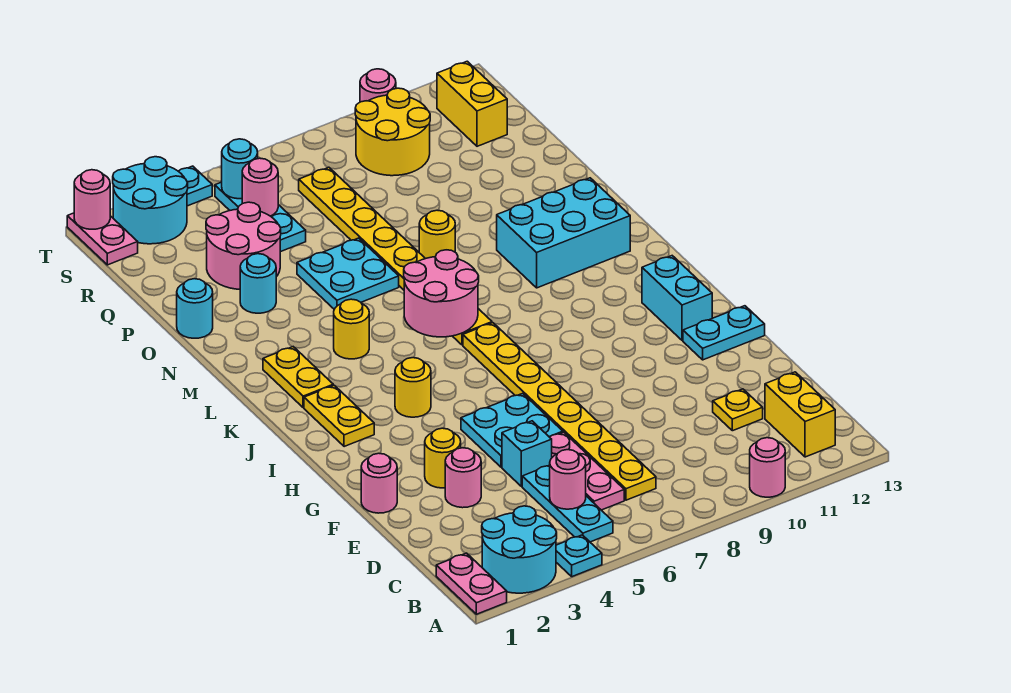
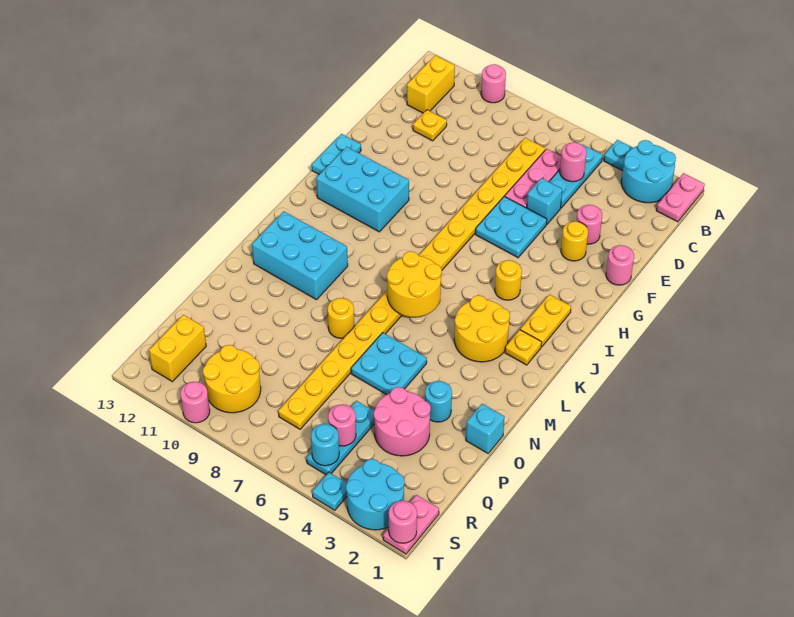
cyan plate G12:G13 level 1 -> cyan plate G13:H13 level 1
cyan brick H12:I12 level 1 -> cyan brick H10:I12 level 1
yellow plate K2:L2 level 1 -> yellow plate K2 level 1
pink round brick K6:L7 level 2 -> yellow round brick K6:L7 level 2
yellow round brick L4 level 1 -> yellow round brick K3:L4 level 1
cyan round brick O1 level 1 -> cyan brick O1 level 1

